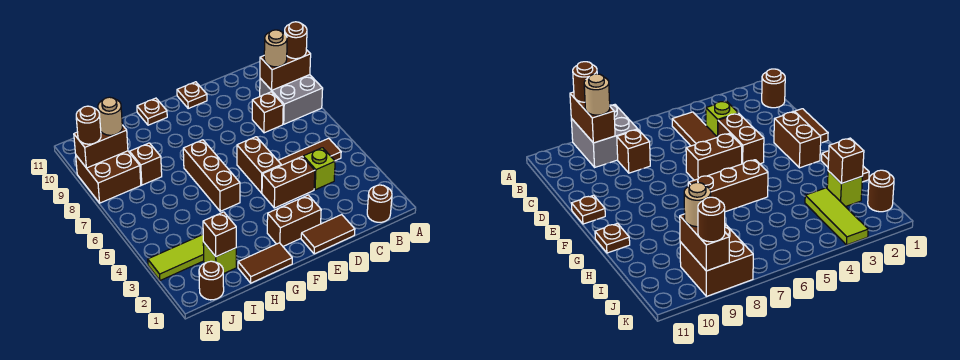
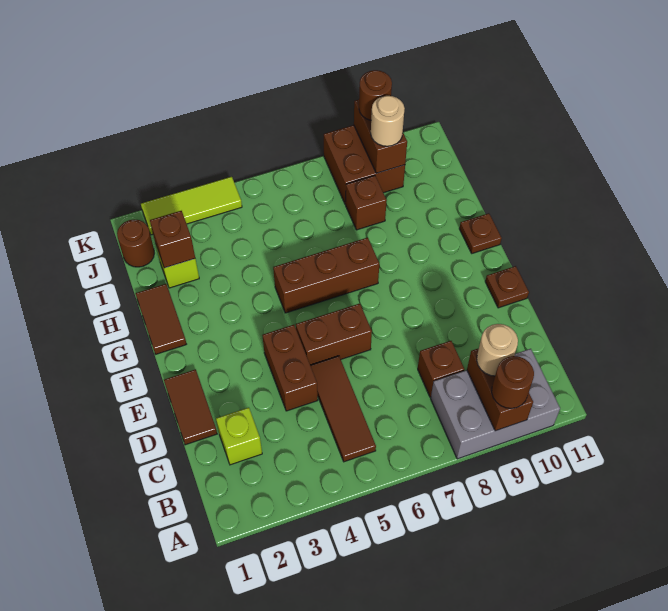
grey brick A8:B9 level 1 -> grey brick A8:B10 level 1
brown round brick B1 level 1 -> none
lime brick C4 level 1 -> lime brick C2 level 1
brown brick E2:F2 level 1 -> none
lime tile I3:K3 level 1 -> lime tile K2:K4 level 1

